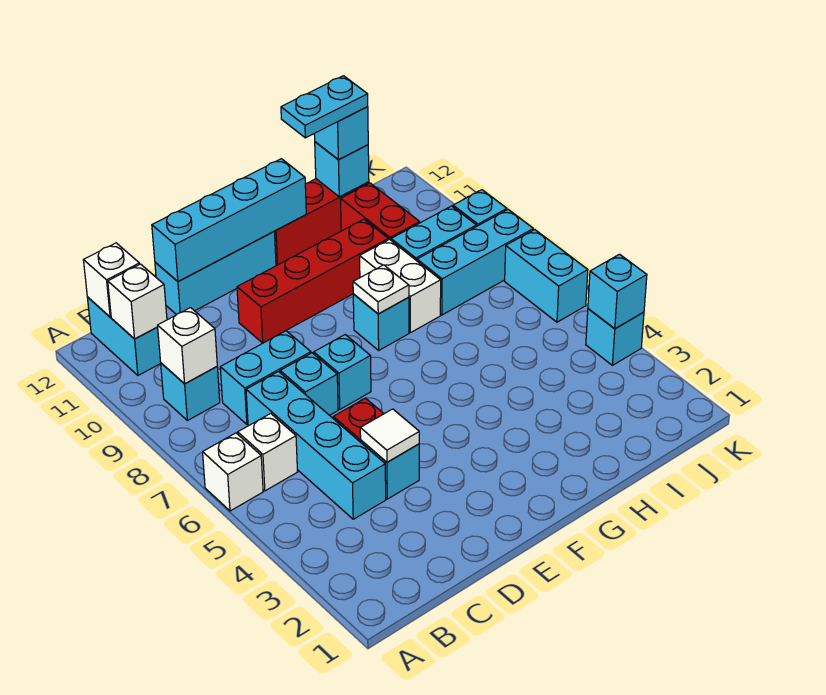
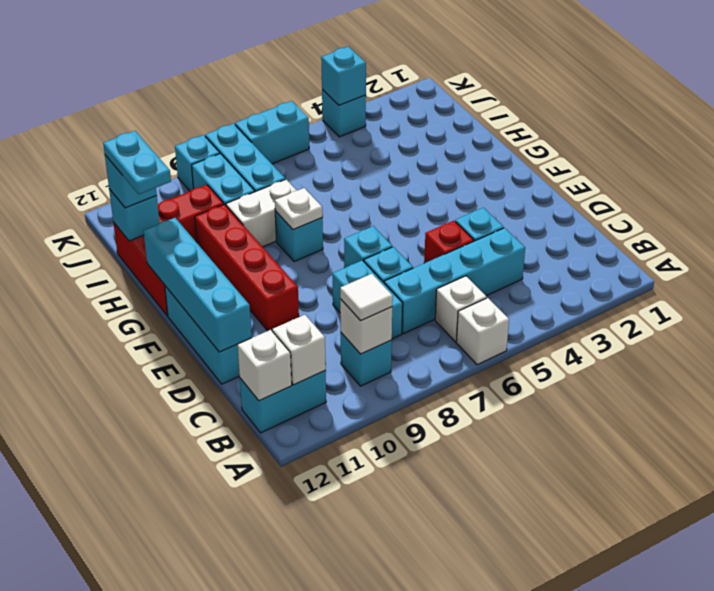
white tile D4 level 2 -> white tile B9 level 3

